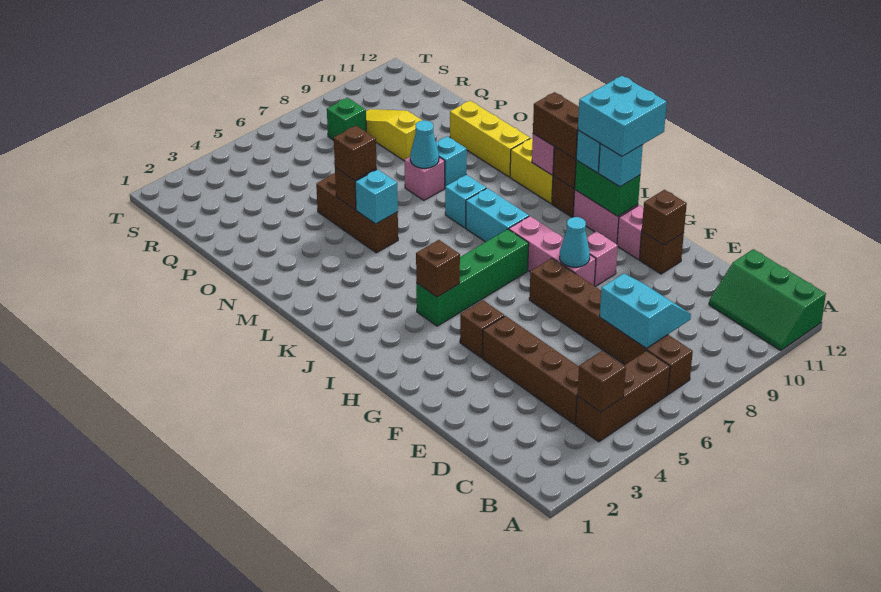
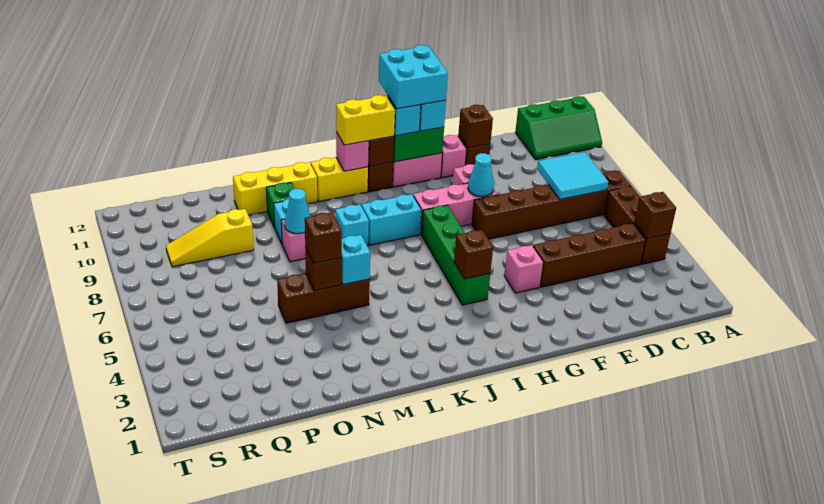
cyan slope C7:D8 level 2 top 7 -> cyan tile C7:D8 level 2
brown brick G4 level 1 -> pink brick G4 level 1
brown brick J11:K11 level 3 -> yellow brick J11:K11 level 3
green brick R8 level 1 -> green brick N10 level 1

